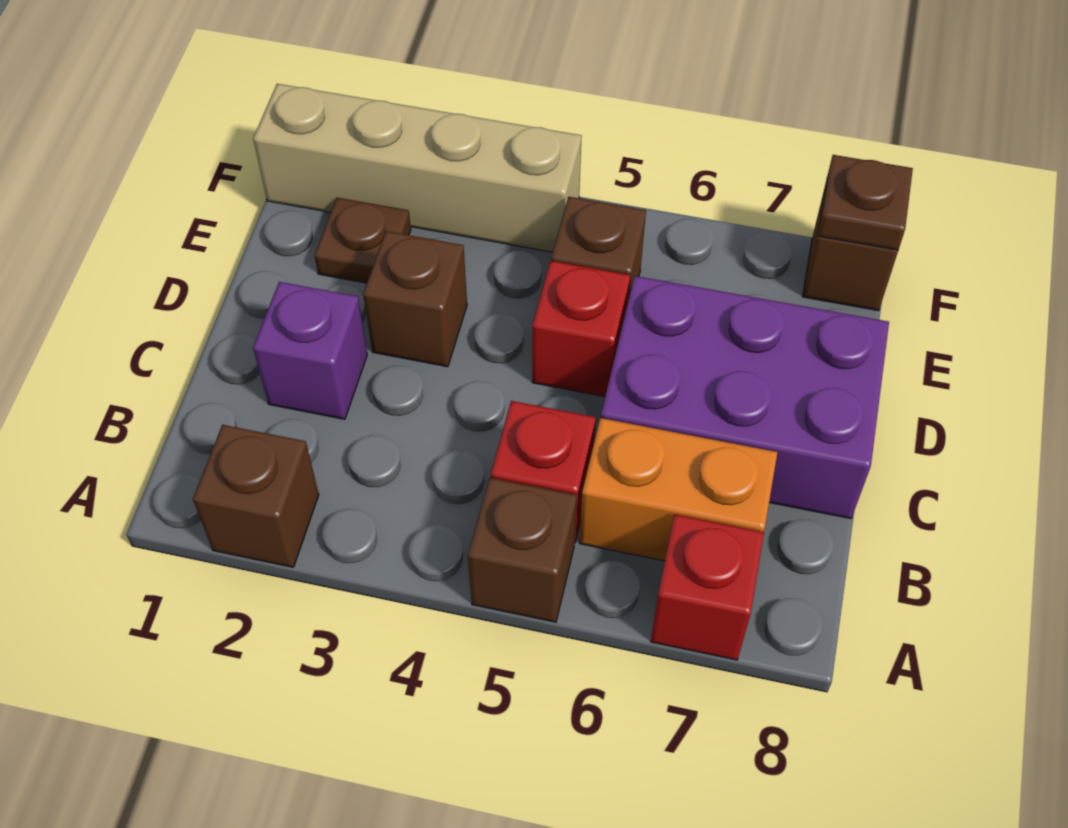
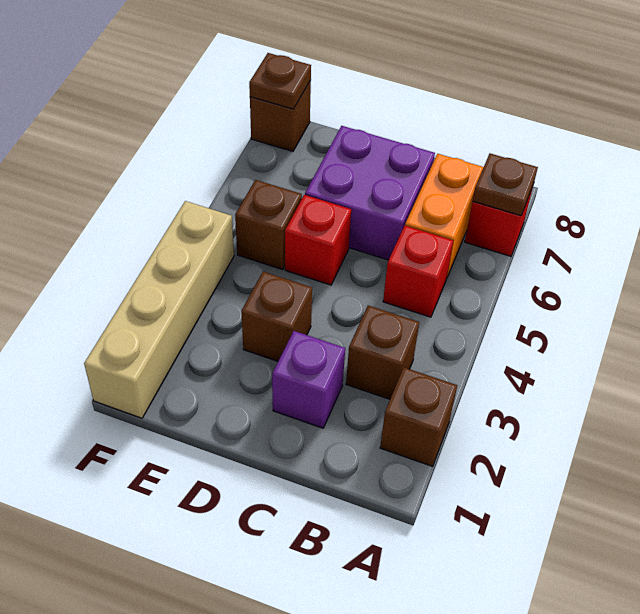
brown brick A5 level 1 -> brown brick B3 level 1
purple brick C6:D8 level 1 -> purple brick C6:D7 level 1
brown plate E2 level 1 -> brown plate A7 level 2

